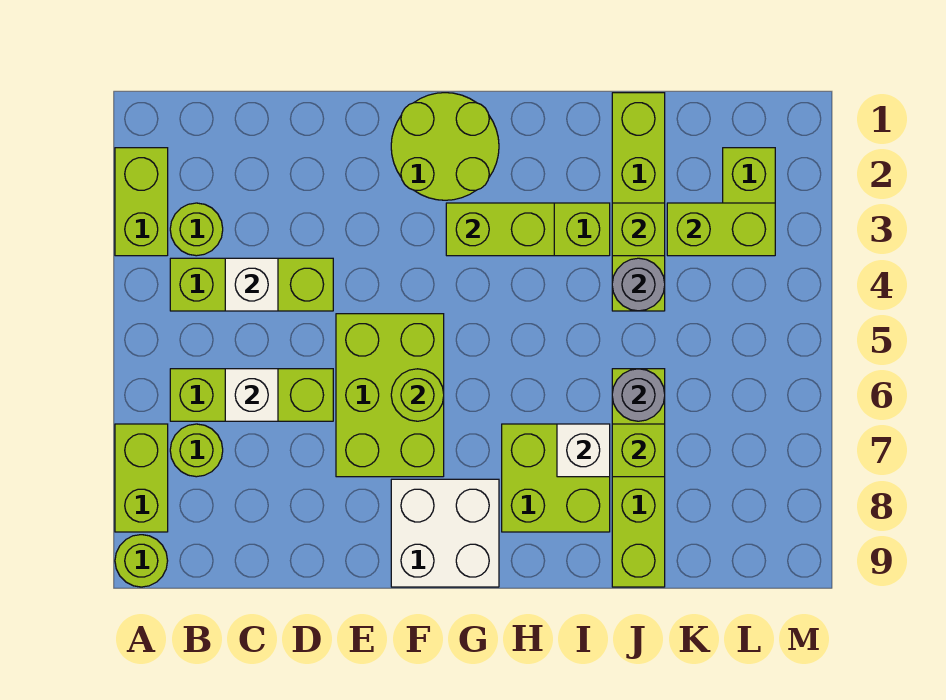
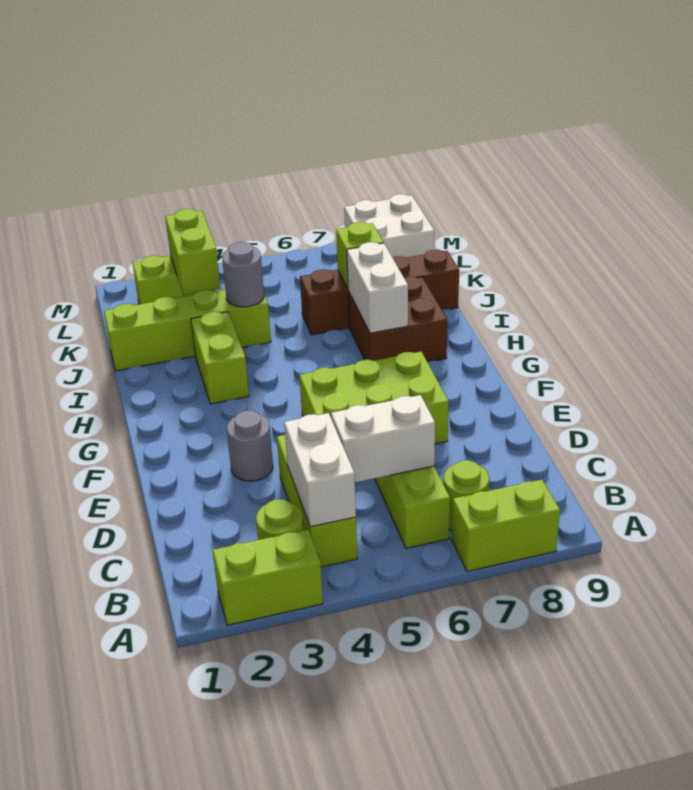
lime round brick A9 level 1 -> none
white brick C4 level 2 -> white brick B4:C4 level 2
white brick C6 level 2 -> white brick C5:C6 level 2
lime round brick F1:G2 level 1 -> none
lime round brick F6 level 2 -> none
white brick F8:G9 level 1 -> white brick L8:M9 level 1
lime brick G3:H3 level 2 -> none
lime brick H7:I8 level 1 -> brown brick H7:I8 level 1
white brick I7 level 2 -> white brick H7:I7 level 2
lime brick J3 level 2 -> none
lime brick J6:J9 level 1 -> brown brick J6:J9 level 1
grey round brick J6 level 2 -> grey round brick E3 level 1

